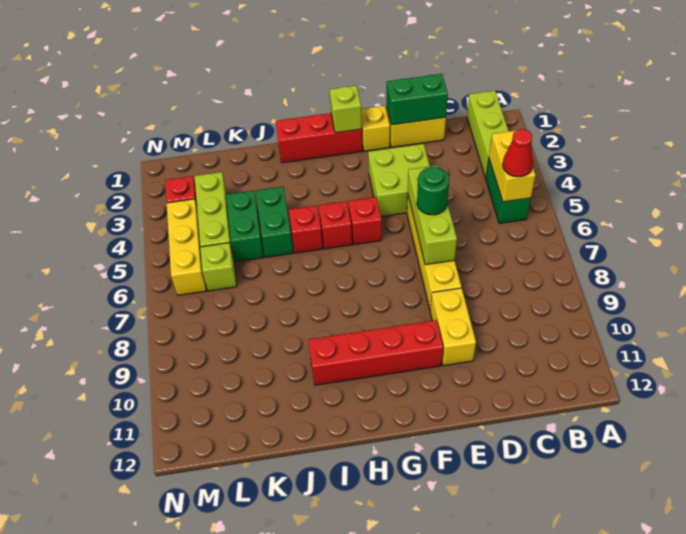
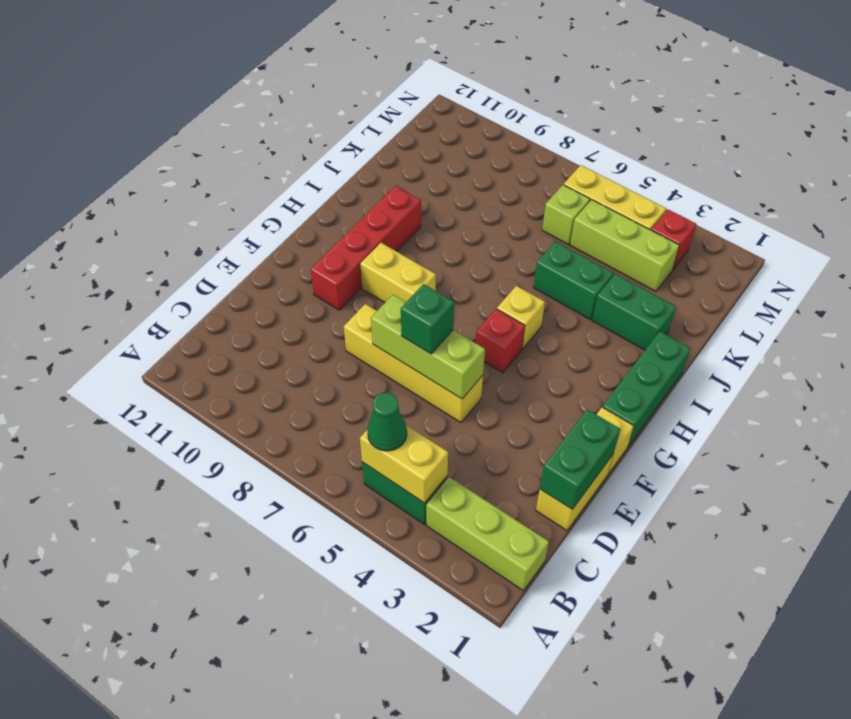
red cone B5 level 3 -> green cone B5 level 3
lime brick E3:F4 level 1 -> none
green round brick E6 level 3 -> green brick E6 level 3
yellow brick E9:E10 level 1 -> yellow brick G8:G9 level 1
red brick G1:I1 level 1 -> green brick G1:I1 level 1
lime brick G1 level 2 -> none
red brick H5 level 1 -> yellow brick H5 level 1
red brick I5 level 1 -> none
green brick K4:K5 level 1 -> green brick J2:J3 level 1

